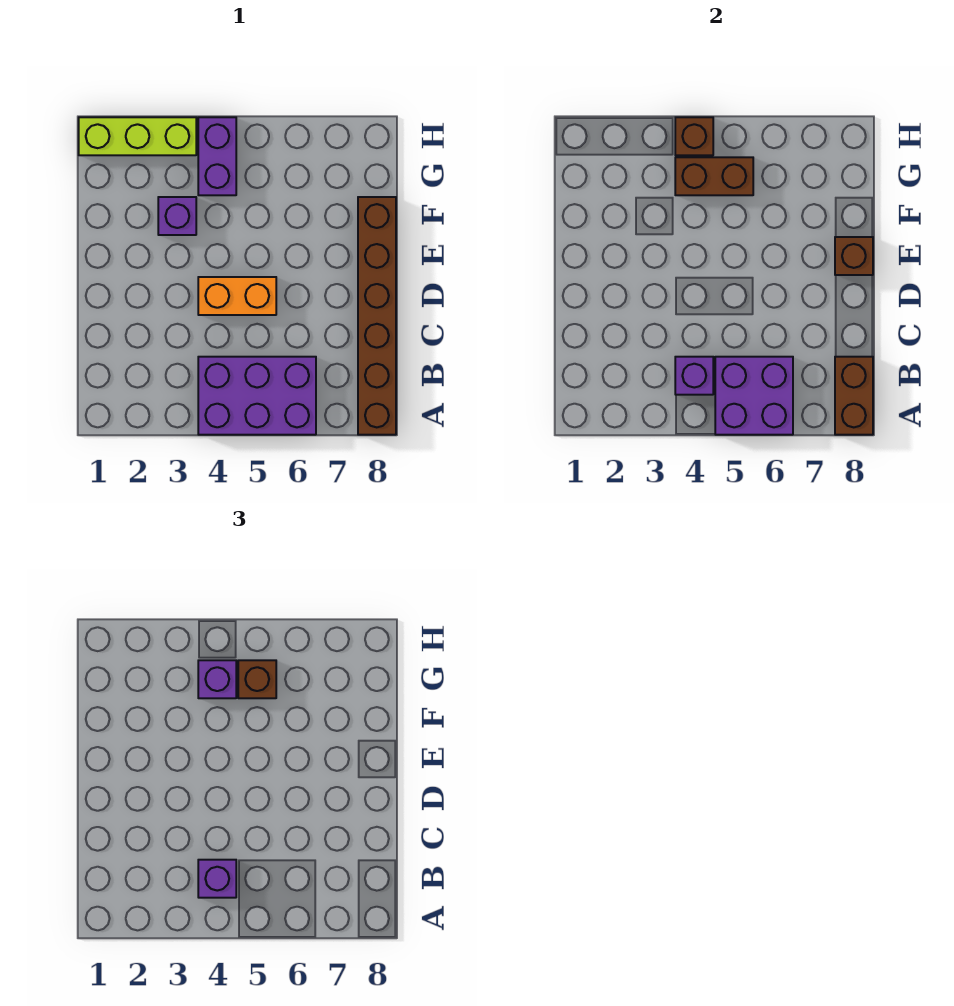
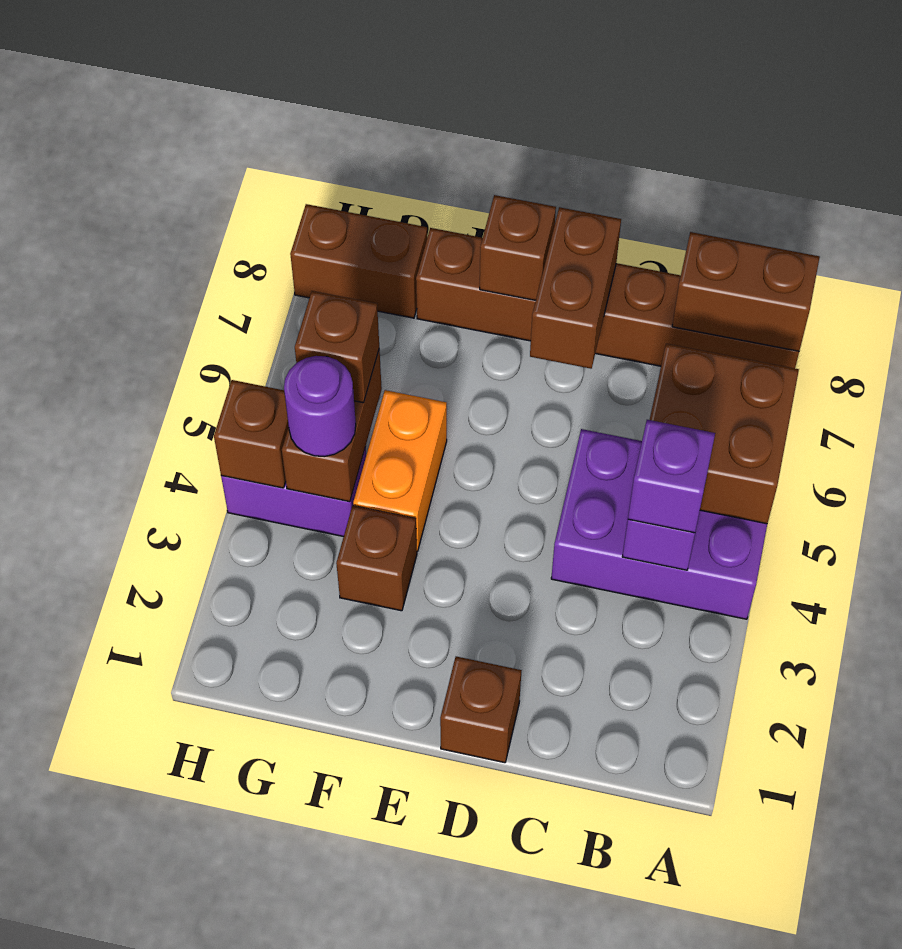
purple brick A4:B6 level 1 -> purple brick A4:C5 level 1
purple brick A5:B6 level 2 -> brown brick A5:B6 level 2
none -> brown brick D1 level 1
orange brick D4:D5 level 1 -> orange brick F4:F5 level 1
none -> brown brick D7:D8 level 2
purple brick F3 level 1 -> brown brick F3 level 1
purple brick G4 level 3 -> purple round brick G4 level 3
none -> brown brick G8:H8 level 1
lime brick H1:H3 level 1 -> none

